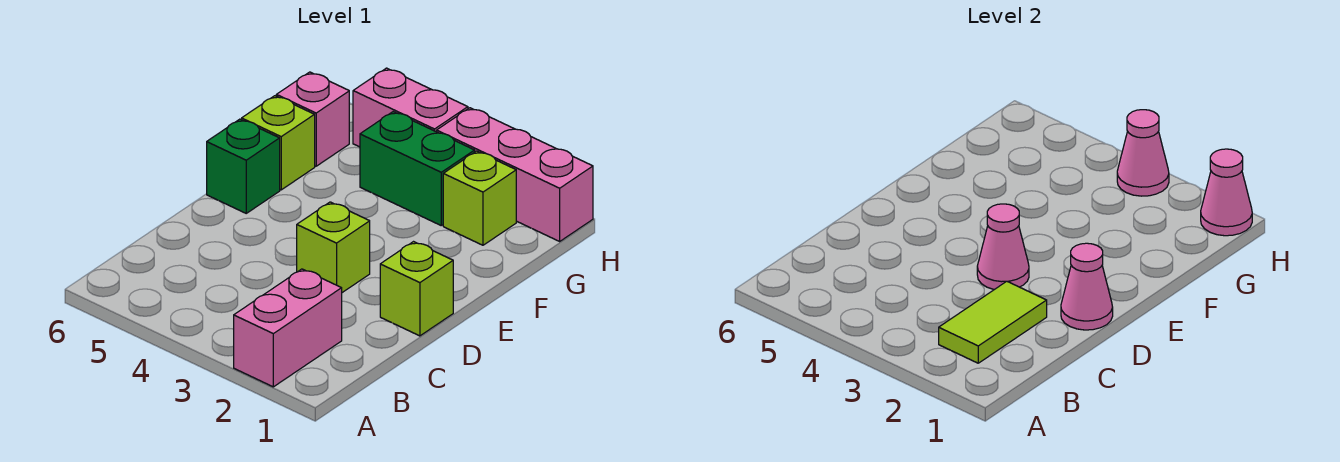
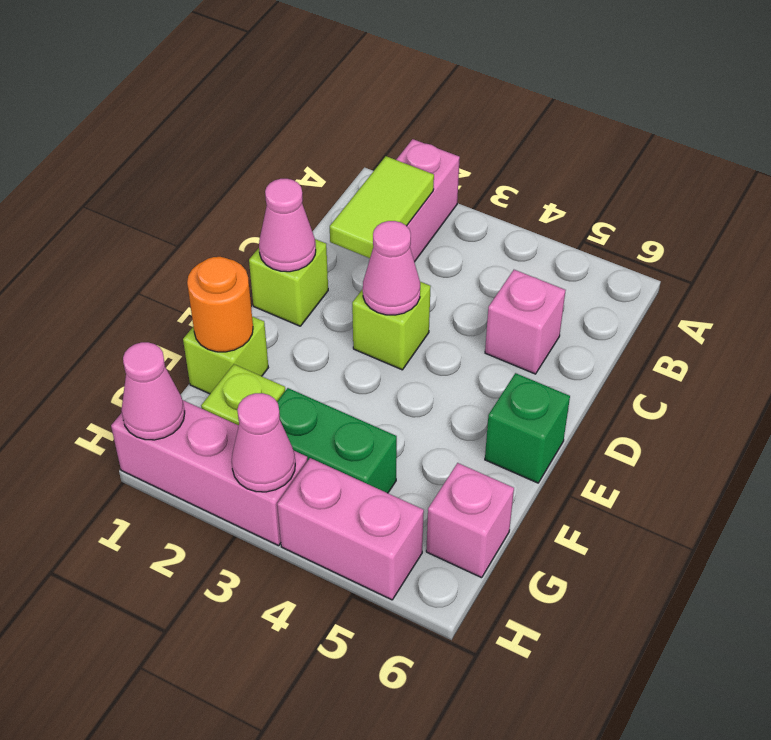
none -> pink brick C5 level 1
none -> orange round brick F1 level 2
lime brick F6 level 1 -> lime brick F1 level 1

